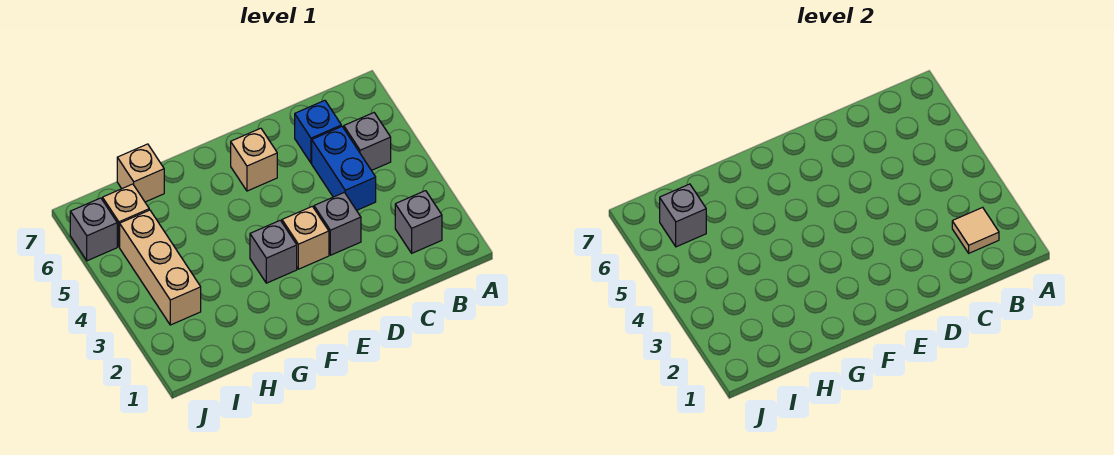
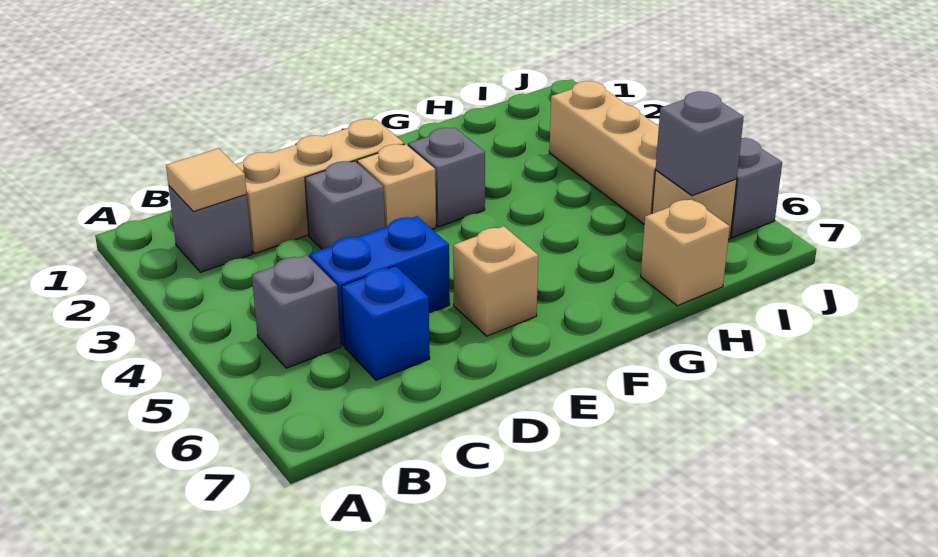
none -> tan brick C2:E2 level 1
blue brick C4:C5 level 1 -> blue brick C5:D5 level 1

